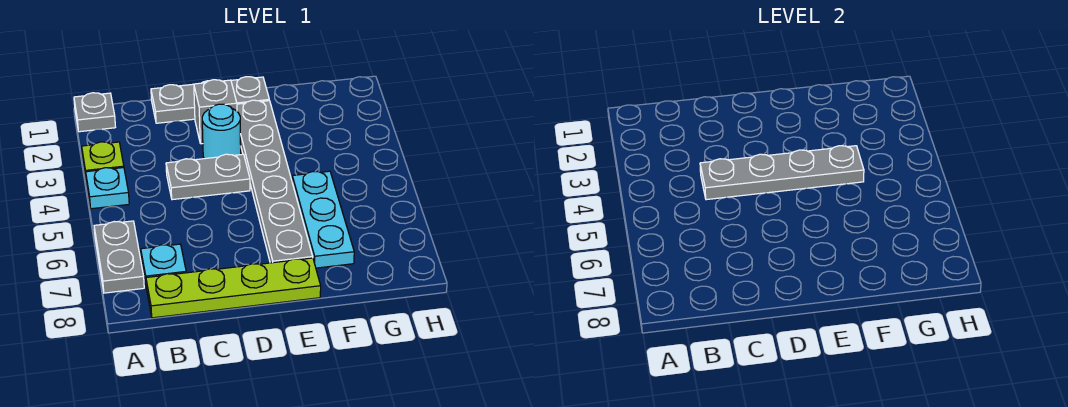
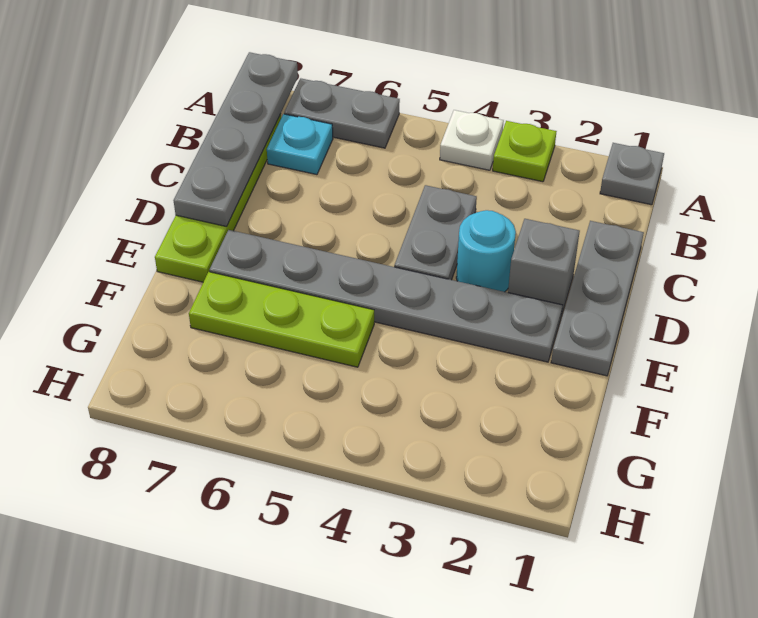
cyan plate A4 level 1 -> white plate A4 level 1
grey plate C4:F4 level 2 -> grey plate A8:D8 level 2
cyan plate F5:F7 level 1 -> lime plate F5:F7 level 1

